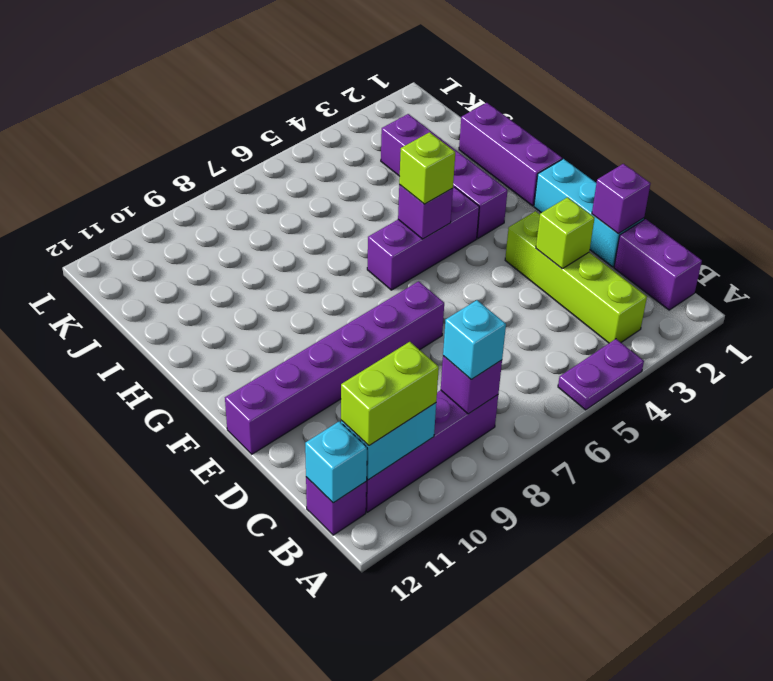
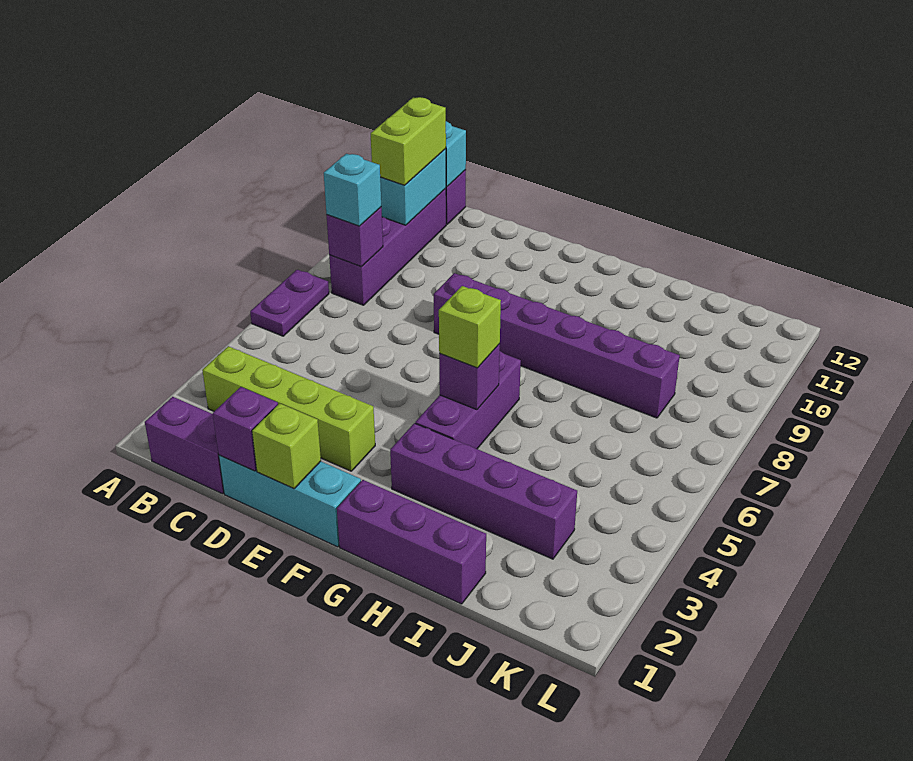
purple plate A4:A5 level 1 -> purple plate A6:A7 level 1
lime brick D3 level 2 -> lime brick E1 level 2
purple brick E7:E12 level 1 -> purple brick E8:J8 level 1

